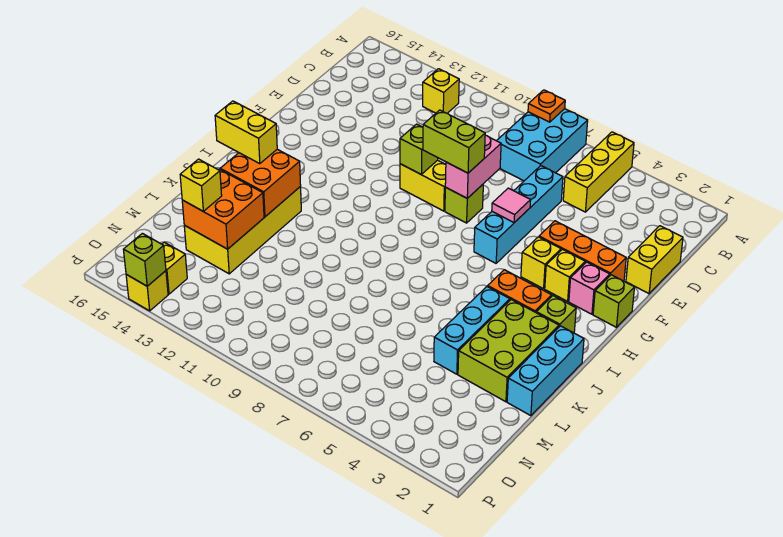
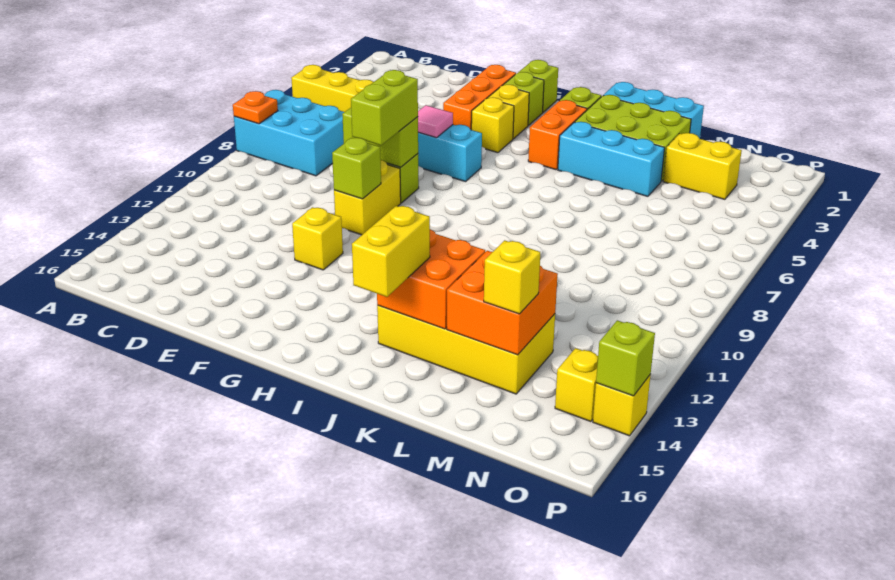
yellow brick B12 level 1 -> yellow brick F12 level 1
yellow brick D1:E1 level 1 -> yellow brick M3:N3 level 1
pink brick E8:F8 level 2 -> lime brick E8:F8 level 2
pink brick G2 level 1 -> lime brick G2 level 1

